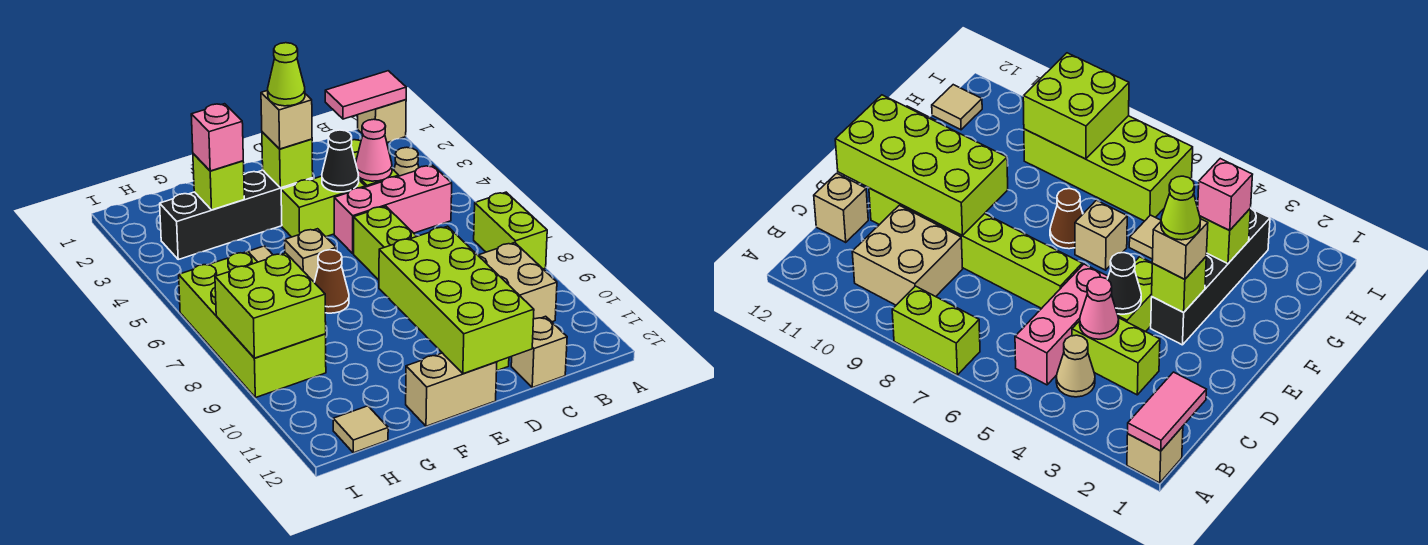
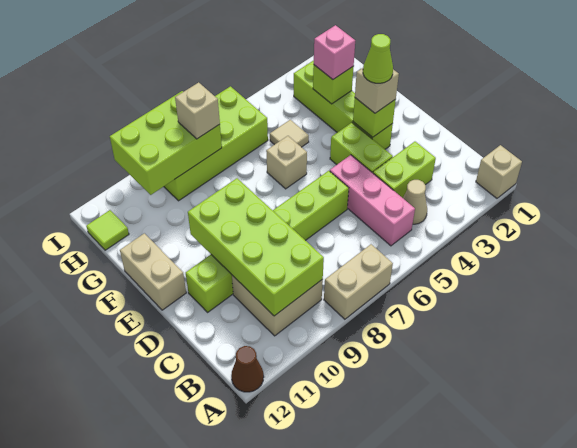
pink tile A1:B1 level 2 -> none
lime brick A7:A8 level 1 -> tan brick A7:A8 level 1
pink cone C4 level 2 -> none
tan brick C12 level 1 -> tan brick H8 level 3
black cone D4 level 2 -> none
lime brick D9:E12 level 2 -> lime brick B9:E10 level 2
black brick E3:H3 level 1 -> lime brick E3:H3 level 1
brown cone F7 level 1 -> brown cone A12 level 1
lime brick H8:I9 level 2 -> lime brick H8:I10 level 2
tan tile H12 level 1 -> lime tile H12 level 1

